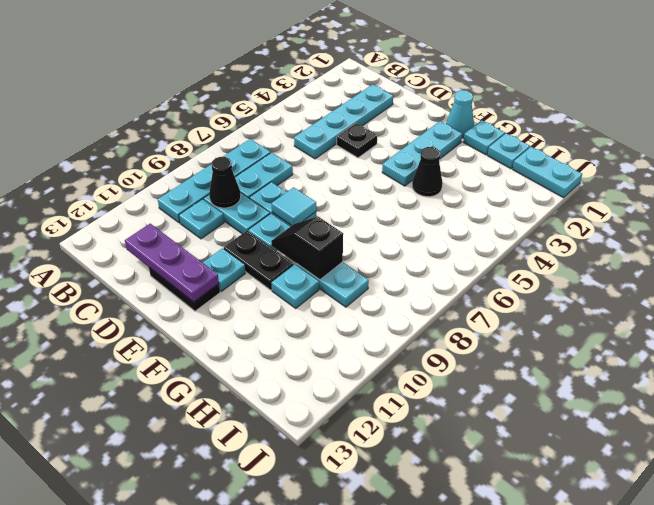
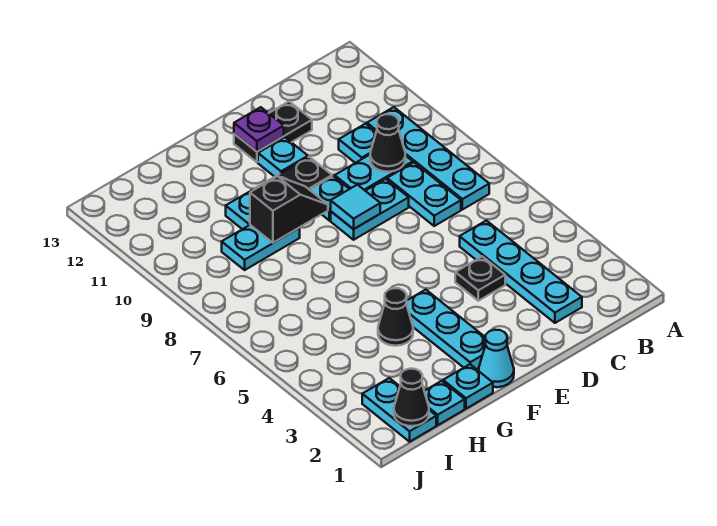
purple plate C12:E12 level 2 -> purple plate E12 level 2
cyan plate I1:J1 level 1 -> cyan plate I1:I2 level 1
none -> black cone I1 level 2

